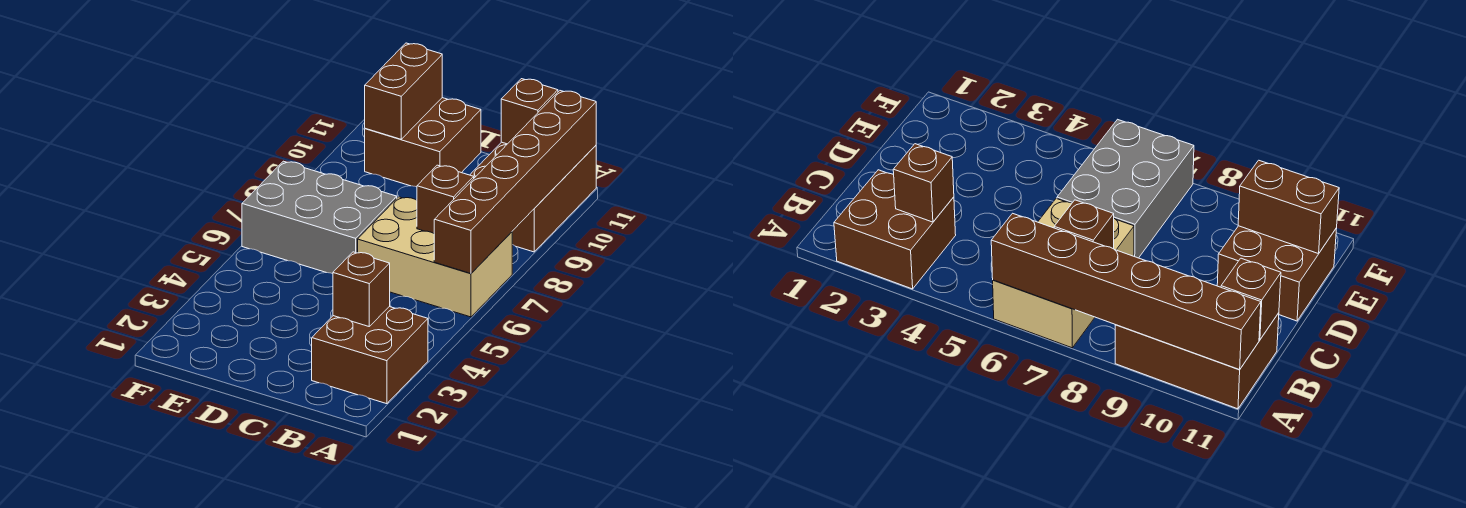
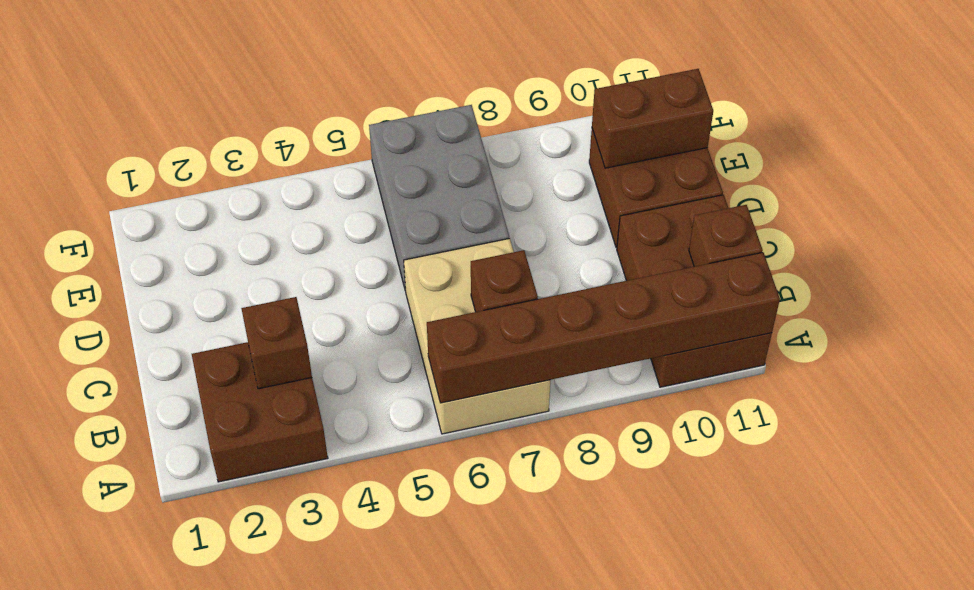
brown brick A9:B11 level 1 -> brown brick A10:C11 level 1

